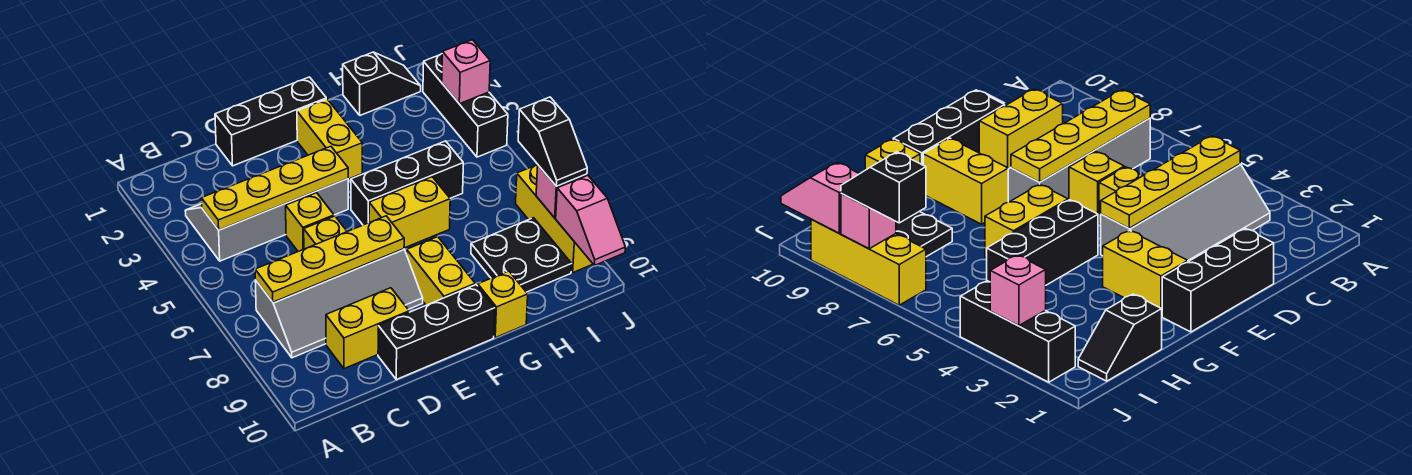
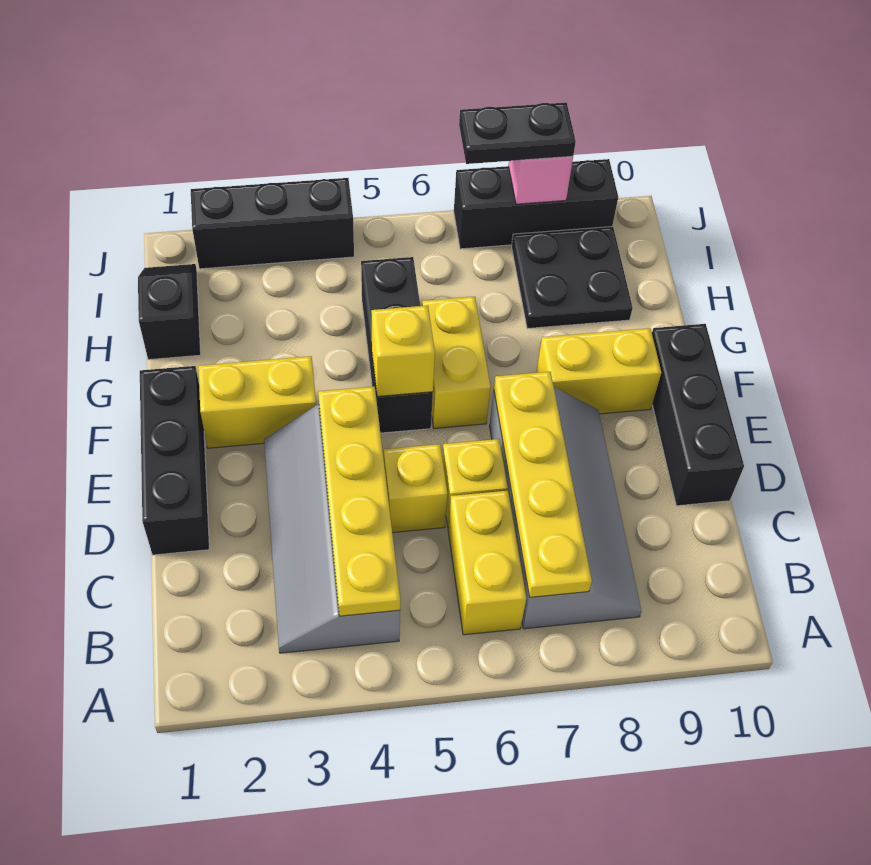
yellow brick C9:D9 level 1 -> yellow brick B6:C6 level 1
yellow brick G10 level 1 -> yellow brick F5 level 2
pink brick J3 level 2 -> none
yellow brick J7:J9 level 1 -> black brick J7:J9 level 1
black slope J7:J8 level 3 top 7 -> black plate J7:J8 level 3
pink slope J9:J10 level 2 top 9 -> none

